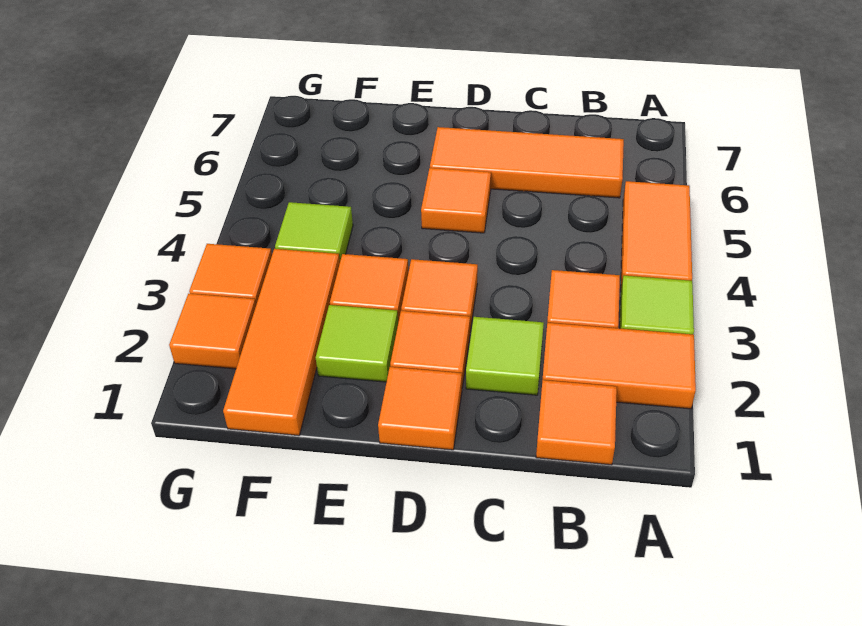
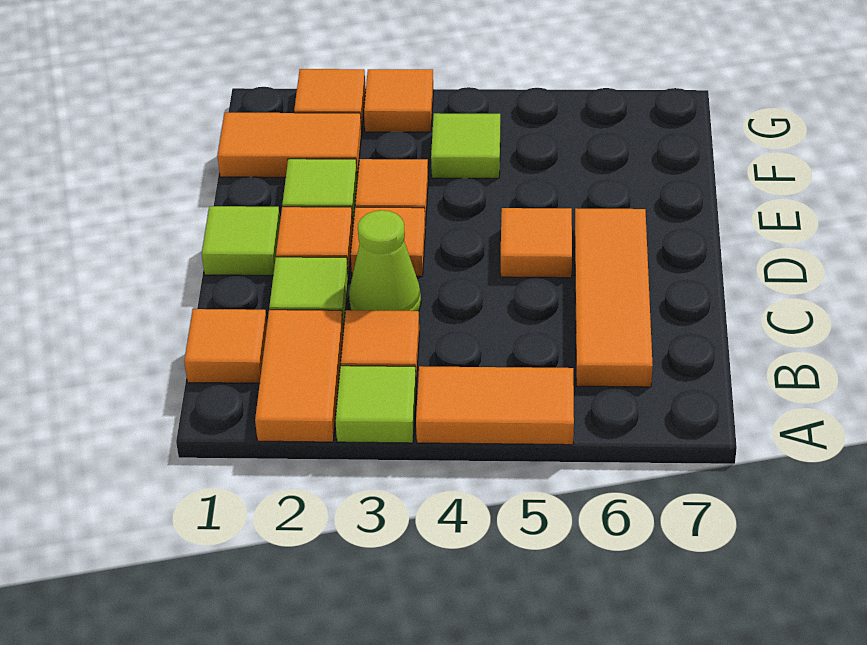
none -> lime cone C3 level 1
orange tile D1 level 1 -> lime tile D1 level 1
orange tile F1:F3 level 1 -> orange tile F1:F2 level 1

